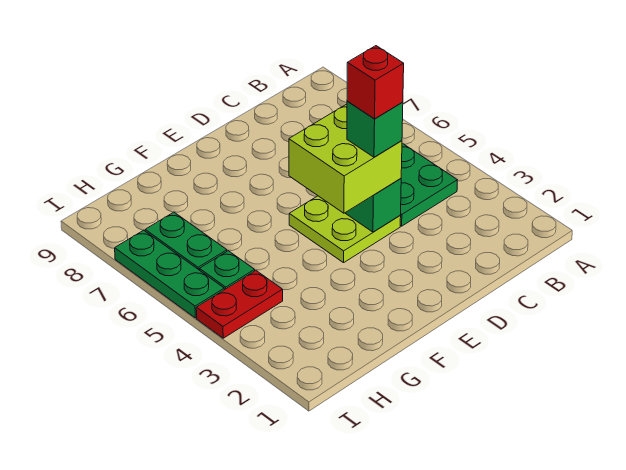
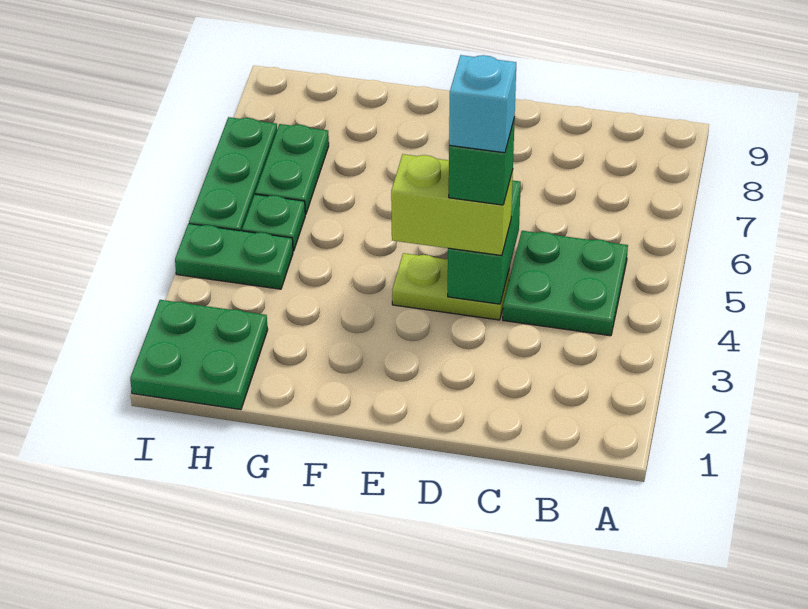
lime plate D4:E5 level 1 -> lime plate D4:E4 level 1
lime brick D4:E5 level 3 -> lime brick D4:E4 level 3
red brick D4 level 5 -> cyan brick D4 level 5
none -> green plate H1:I2 level 1
red plate H4:I4 level 1 -> green plate H4:I4 level 1

